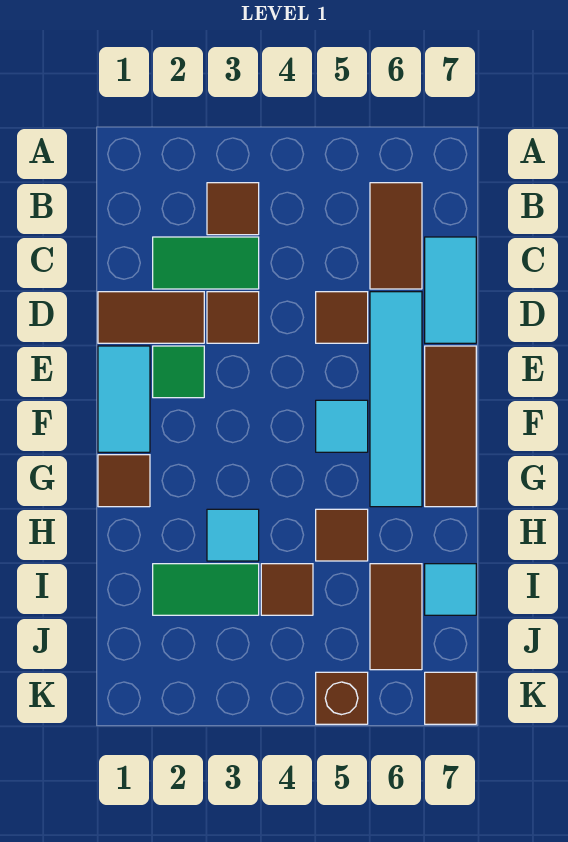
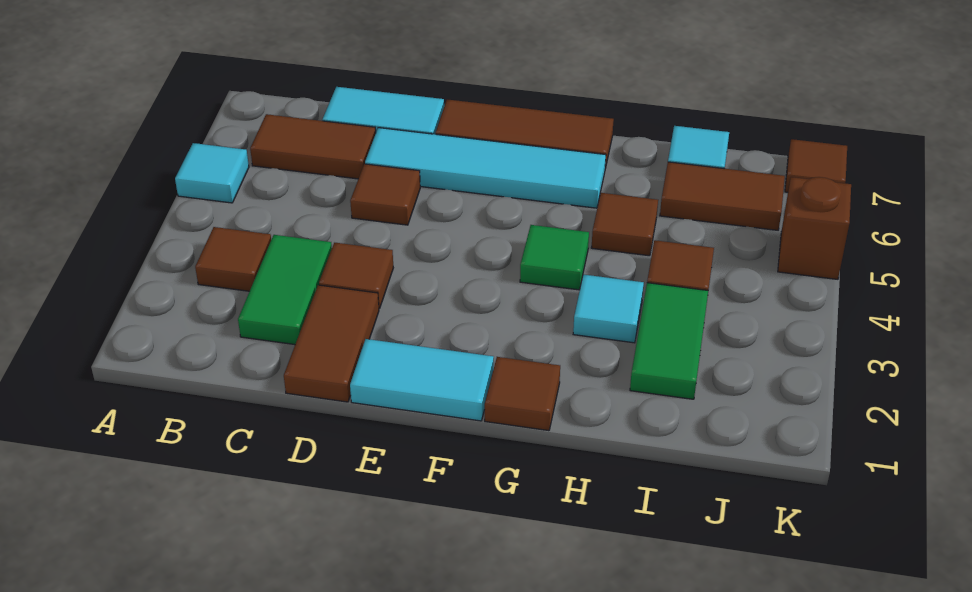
green tile E2 level 1 -> green tile G4 level 1
cyan tile F5 level 1 -> cyan tile A5 level 1

